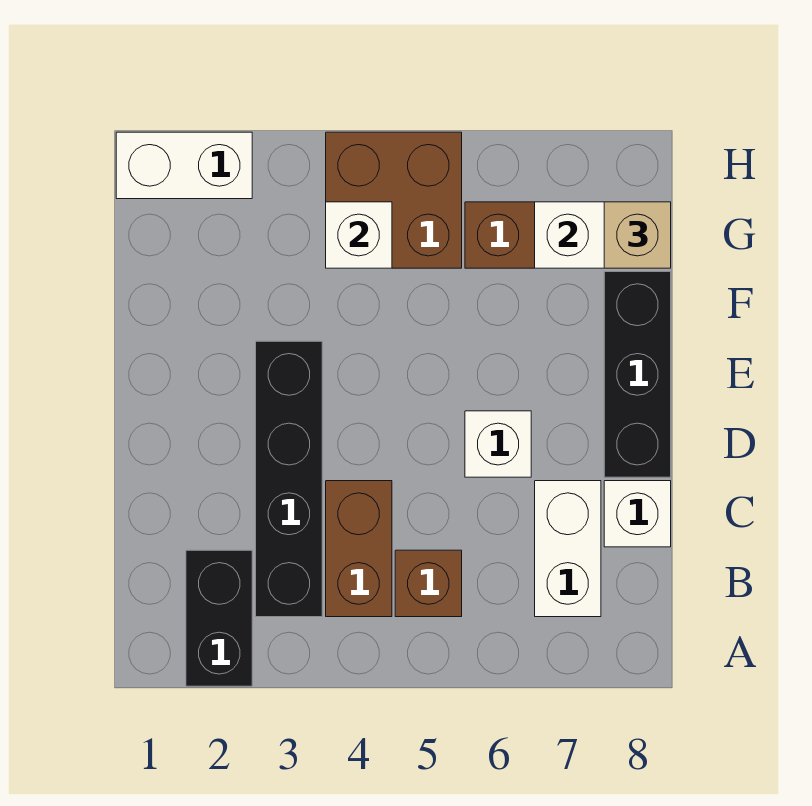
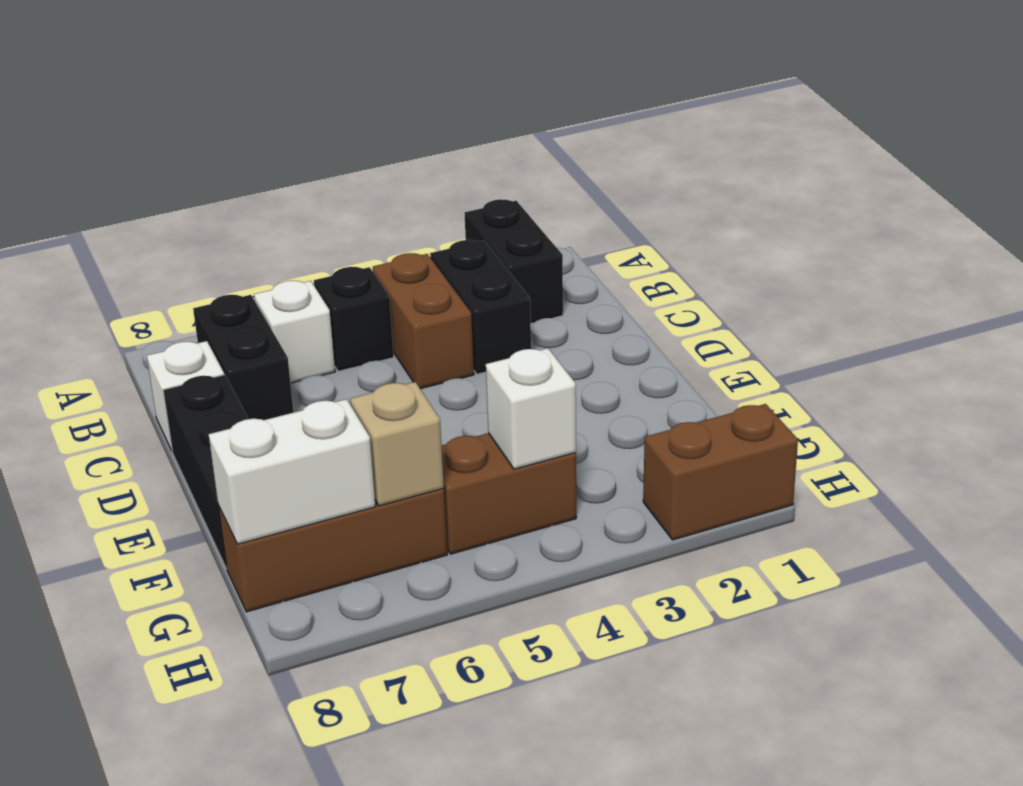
black brick B3:E3 level 1 -> black brick B3:C3 level 1
brown brick B5 level 1 -> black brick B5 level 1
white brick B7:C7 level 1 -> black brick B7:C7 level 1
white brick D6 level 1 -> white brick B6 level 1
brown brick G4:H5 level 1 -> brown brick G4:G5 level 1
tan brick G8 level 3 -> tan brick G6 level 2
white brick H1:H2 level 1 -> brown brick H1:H2 level 1

